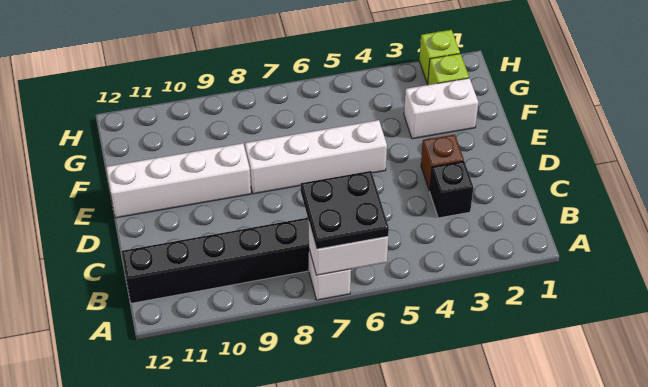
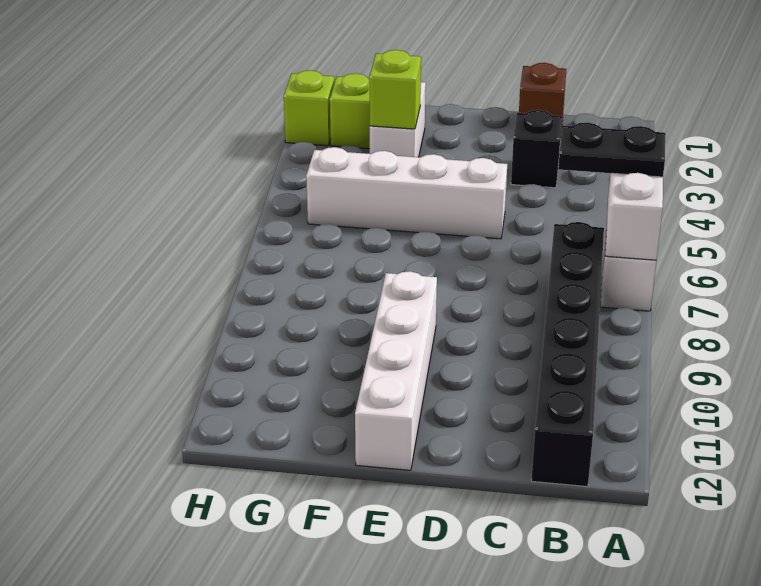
black plate A6:B7 level 3 -> black plate A6:B6 level 3
brown brick D3 level 1 -> brown brick C1 level 1
white brick E5:E8 level 1 -> white brick D5:G5 level 1
none -> lime brick F3 level 2

